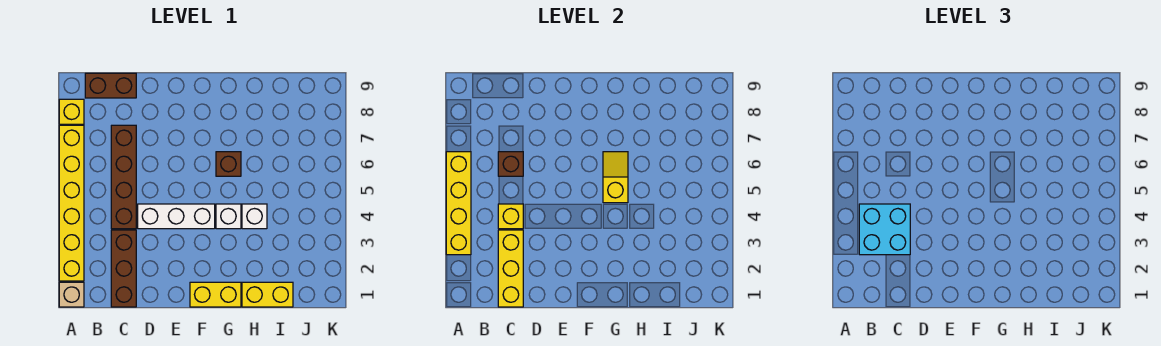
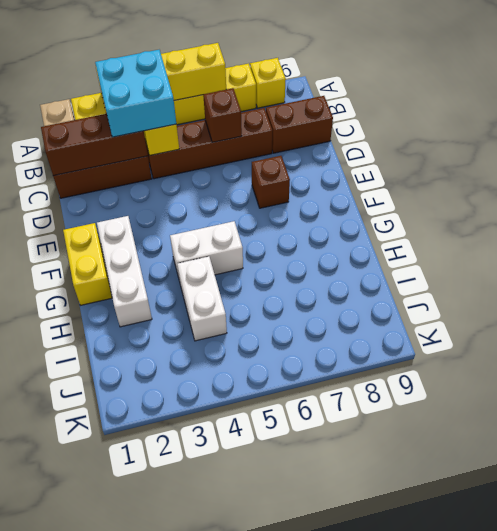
brown brick B9:C9 level 1 -> brown brick C8:C9 level 1
yellow brick C1:C3 level 2 -> brown brick C1:C3 level 2
white brick D4:F4 level 1 -> white brick F2:H2 level 1
white brick G4 level 1 -> white brick G4:G5 level 1
yellow slope G5:G6 level 2 top 5 -> none
brown brick G6 level 1 -> brown brick E7 level 1
yellow brick H1:I1 level 1 -> none
white brick H4 level 1 -> white brick H4:I4 level 1

